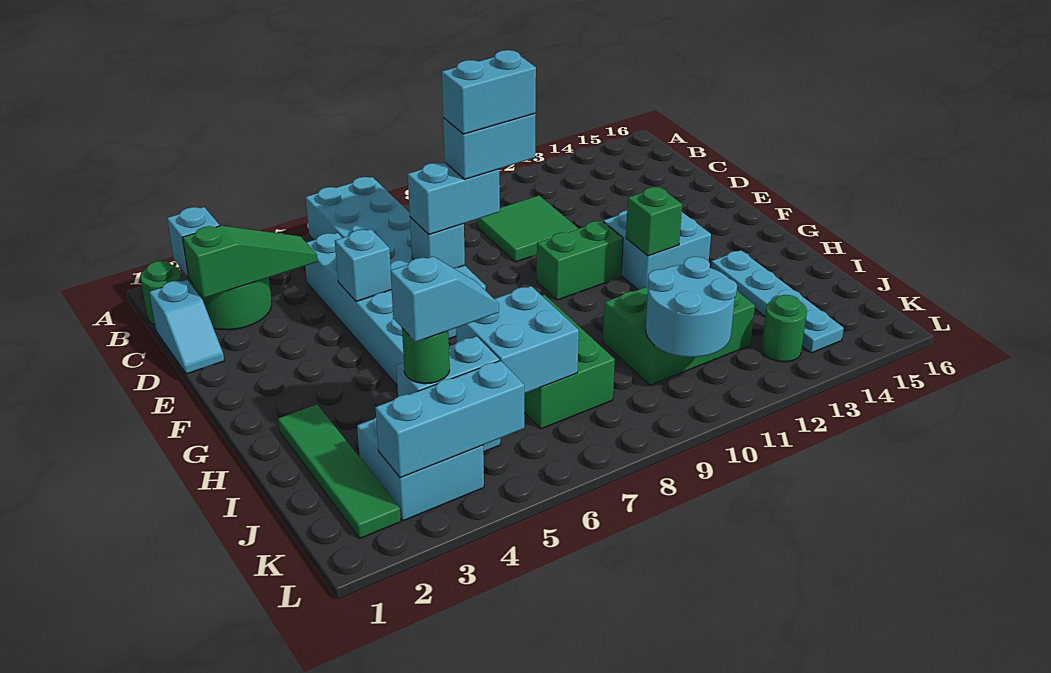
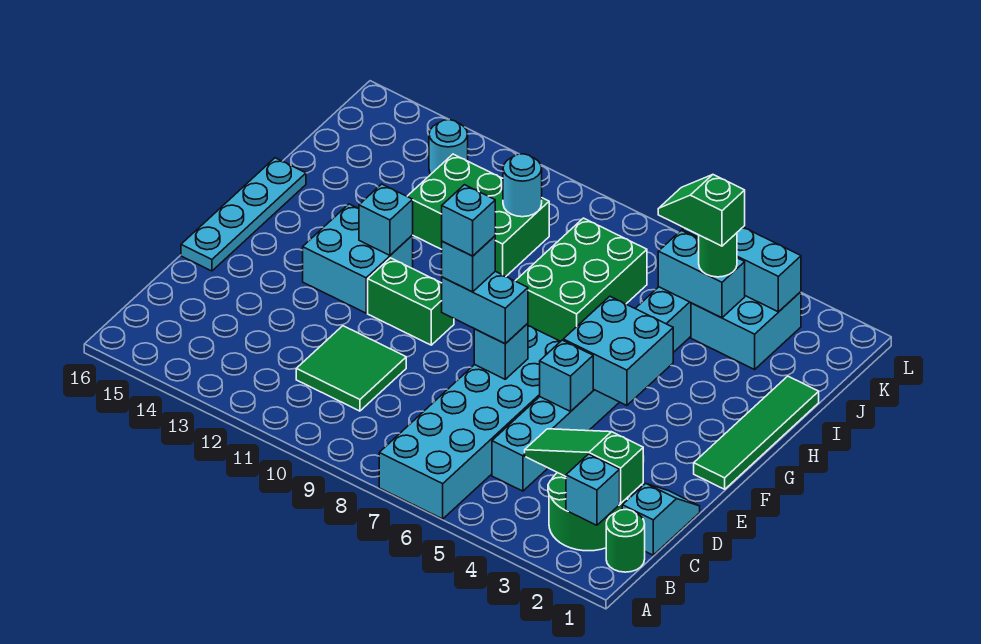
cyan brick E8:E9 level 4 -> cyan brick E8 level 4
cyan brick E8:E9 level 5 -> cyan brick E8 level 5
green brick G12 level 2 -> cyan brick G12 level 2
green tile H2:K2 level 1 -> green tile F1:I1 level 1
cyan plate H14:K14 level 1 -> cyan plate E16:H16 level 1
cyan brick I6:J7 level 2 -> cyan brick F4:G5 level 2
cyan slope J4:J5 level 4 top 4 -> green slope J4:J5 level 4 top 4
cyan round brick J10:K11 level 2 -> cyan round brick J10 level 2
green round brick K13 level 1 -> cyan round brick K13 level 1

